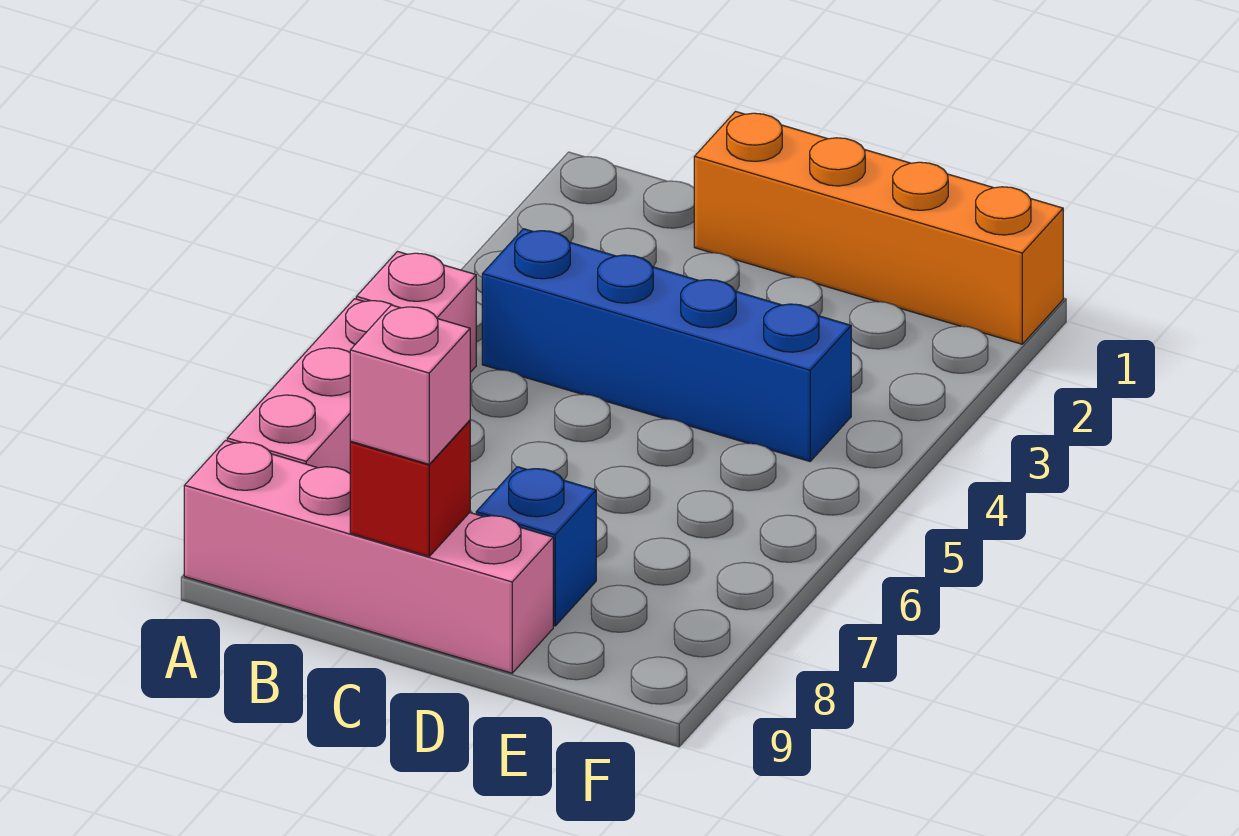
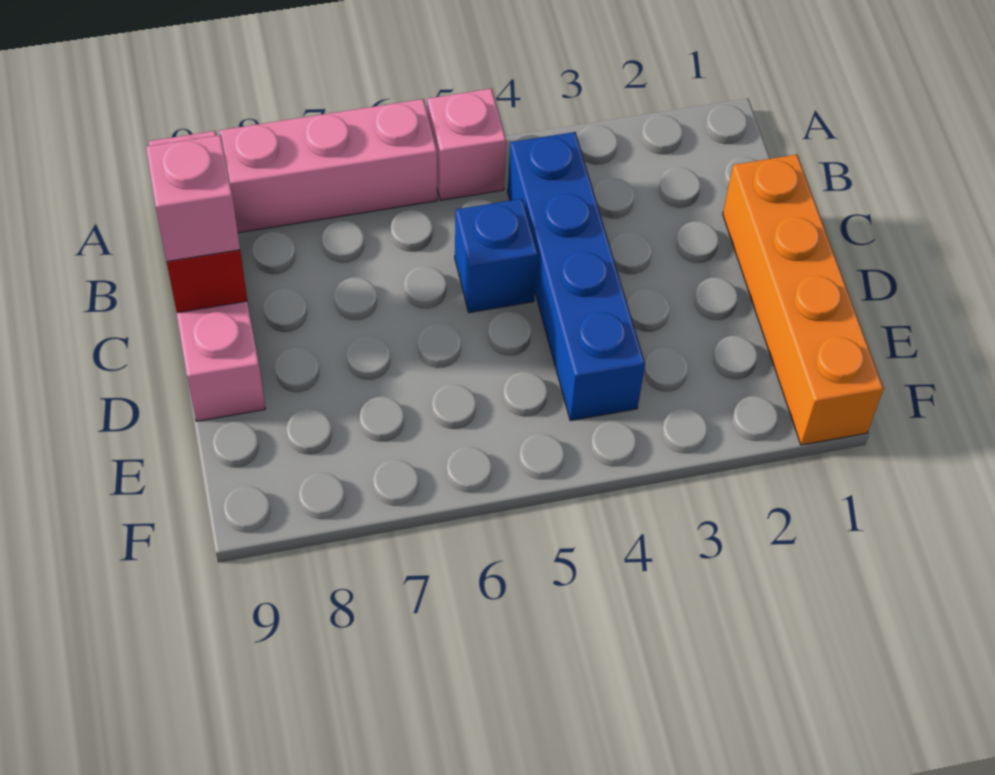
blue brick D8 level 1 -> blue brick C5 level 1

